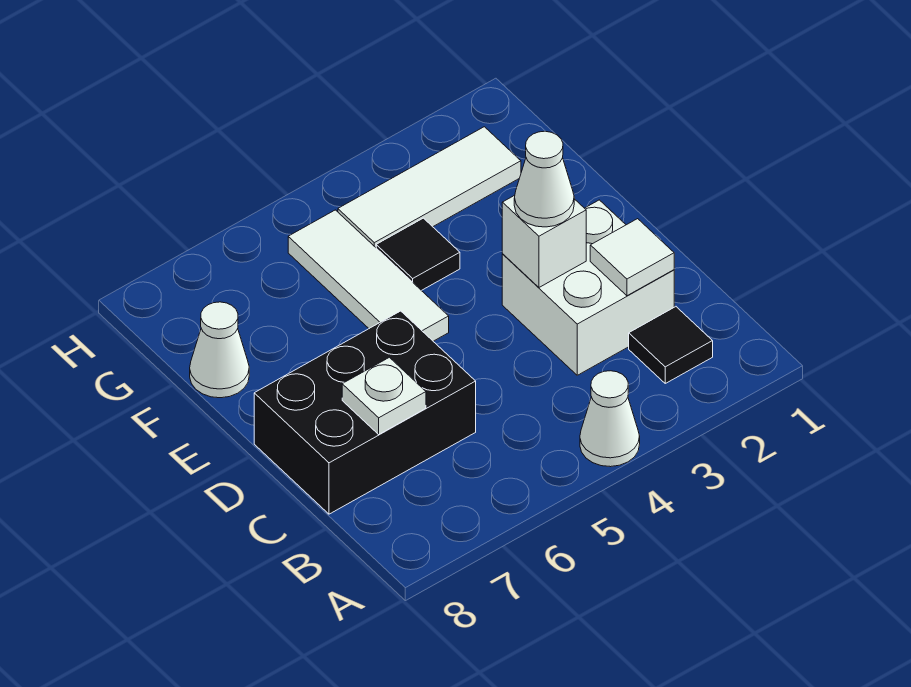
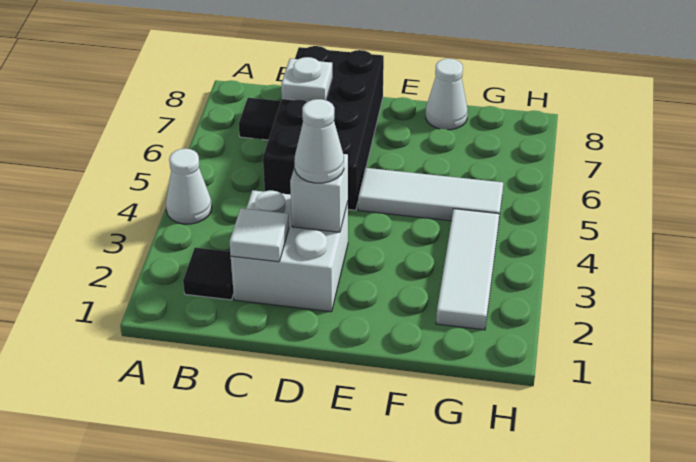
black brick C6:D8 level 1 -> black brick C5:D8 level 1
black tile F4 level 1 -> black tile B7 level 1

